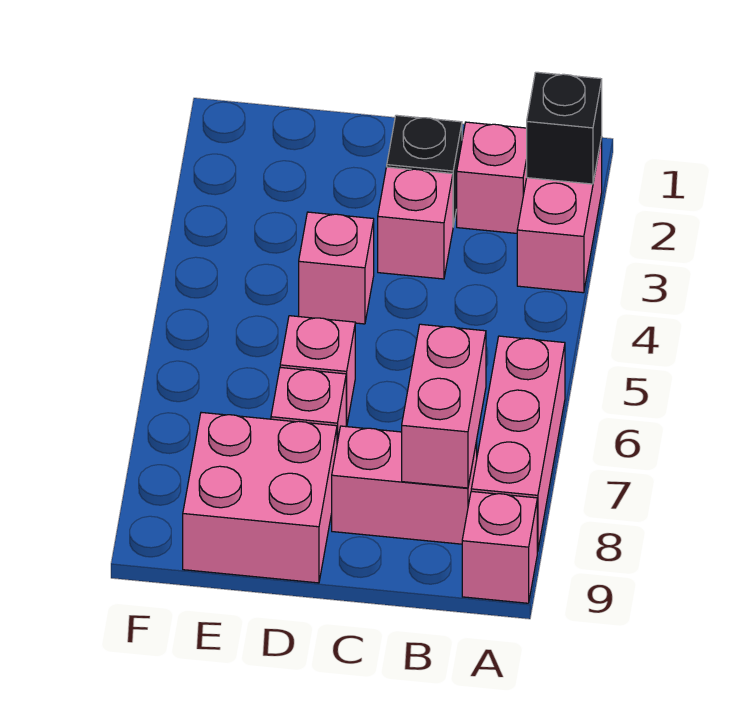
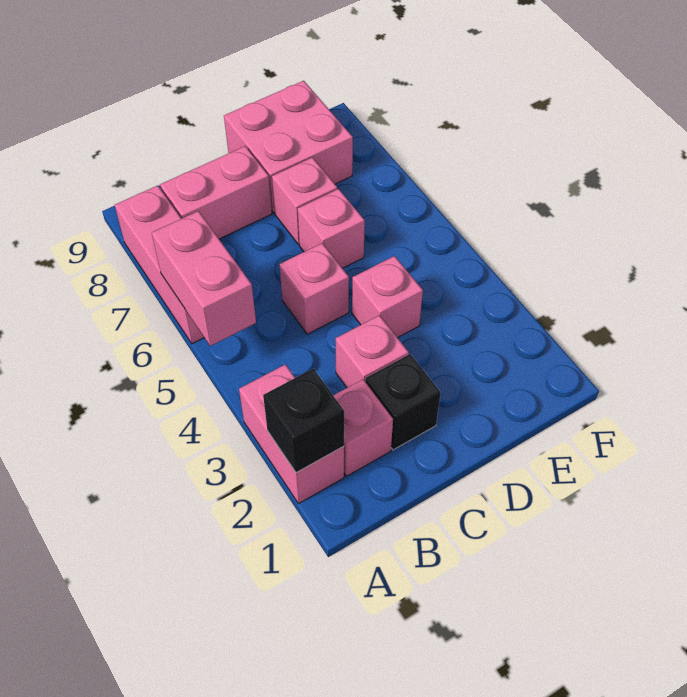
pink brick A9 level 1 -> pink brick C5 level 1
pink brick B7:B8 level 2 -> pink brick A5:A6 level 2

